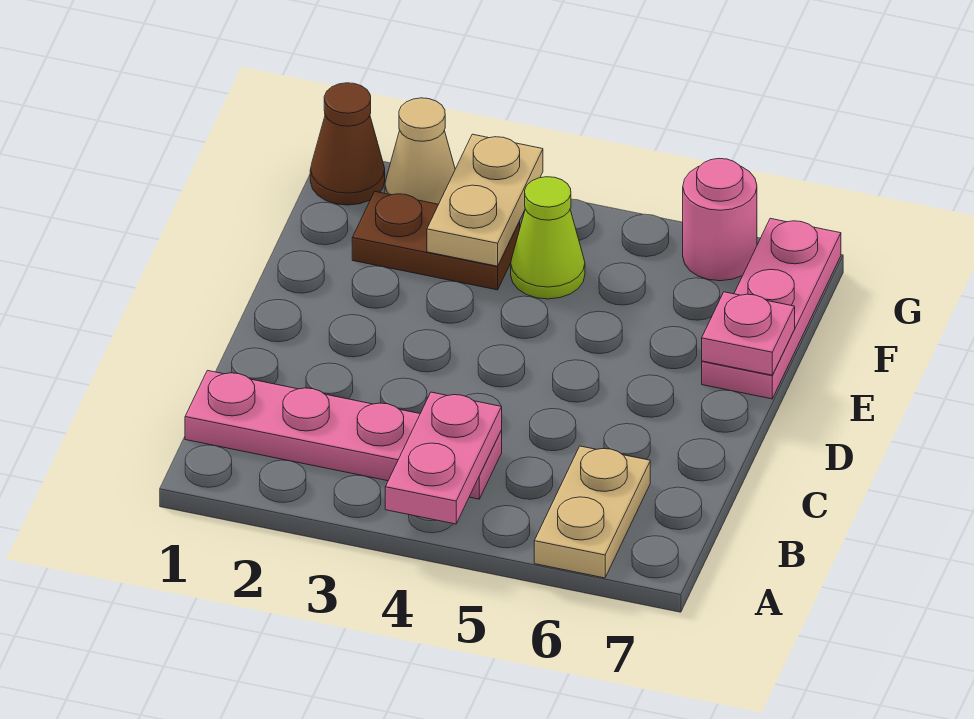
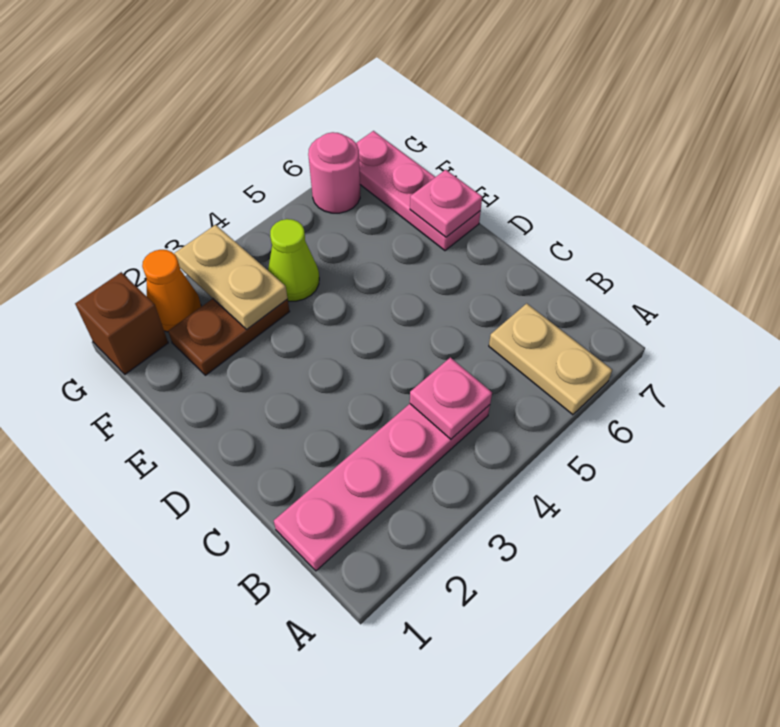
pink plate A4:B4 level 2 -> pink plate B4 level 2
brown cone G1 level 1 -> brown brick G1 level 1
tan cone G2 level 1 -> orange cone G2 level 1

